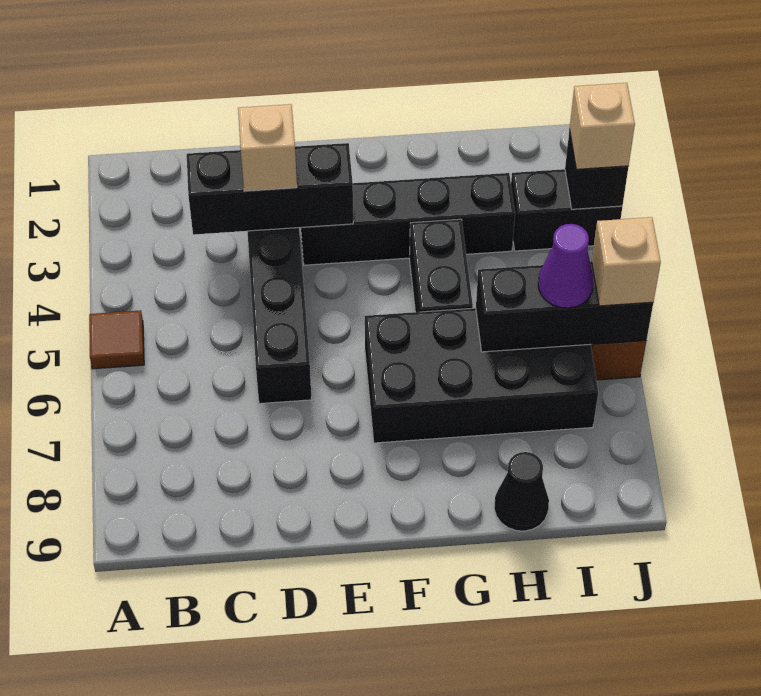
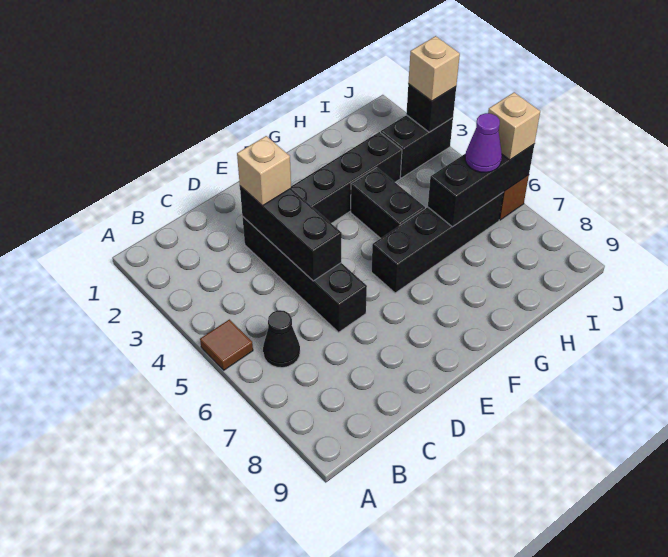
black brick C3:E3 level 2 -> black brick D3:D5 level 2
black brick F6:I7 level 1 -> black brick F6:I6 level 1
black cone H9 level 1 -> black cone B6 level 1

